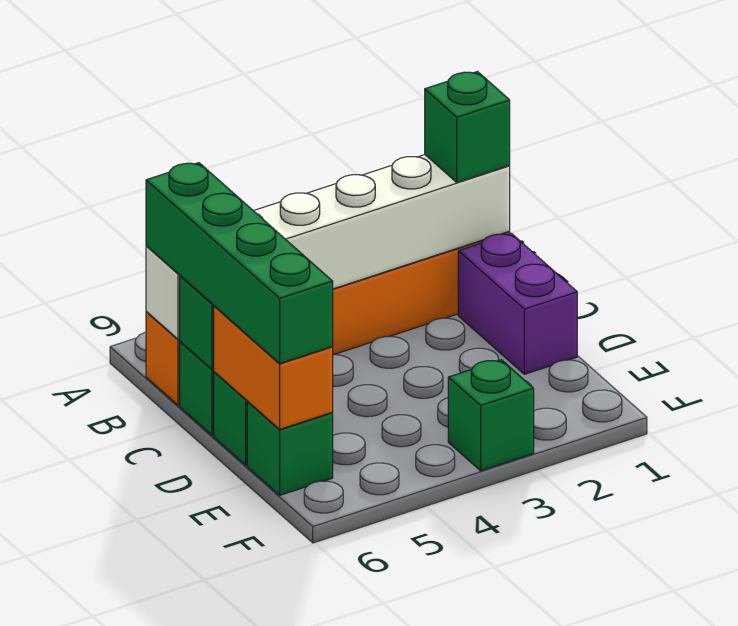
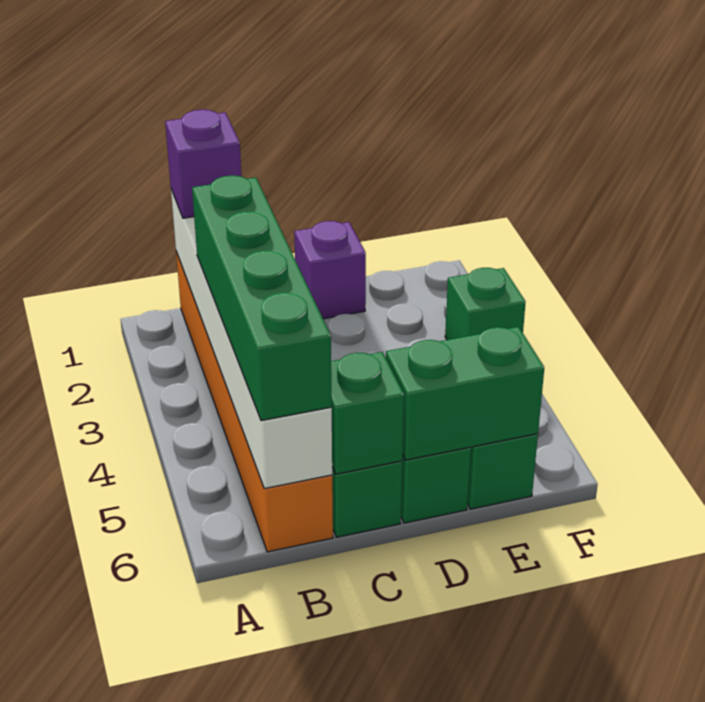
green brick B1 level 3 -> purple brick B1 level 3
green brick B6:E6 level 3 -> green brick B3:B6 level 3
purple brick C1:D1 level 1 -> purple brick D1 level 1
orange brick D6:E6 level 2 -> green brick D6:E6 level 2

